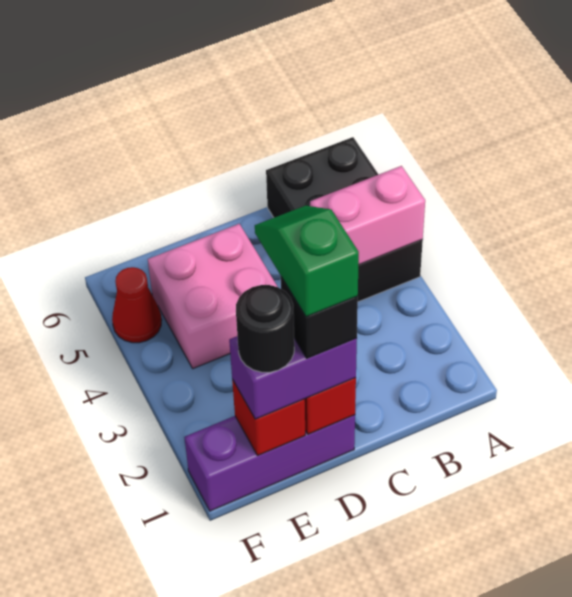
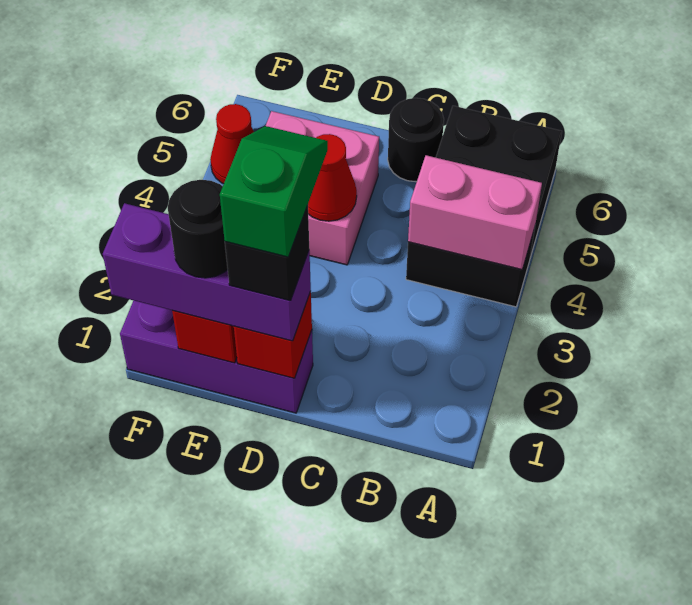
none -> black round brick C6 level 1
purple brick D1:E1 level 3 -> purple brick D1:F1 level 3
none -> red cone D4 level 2

